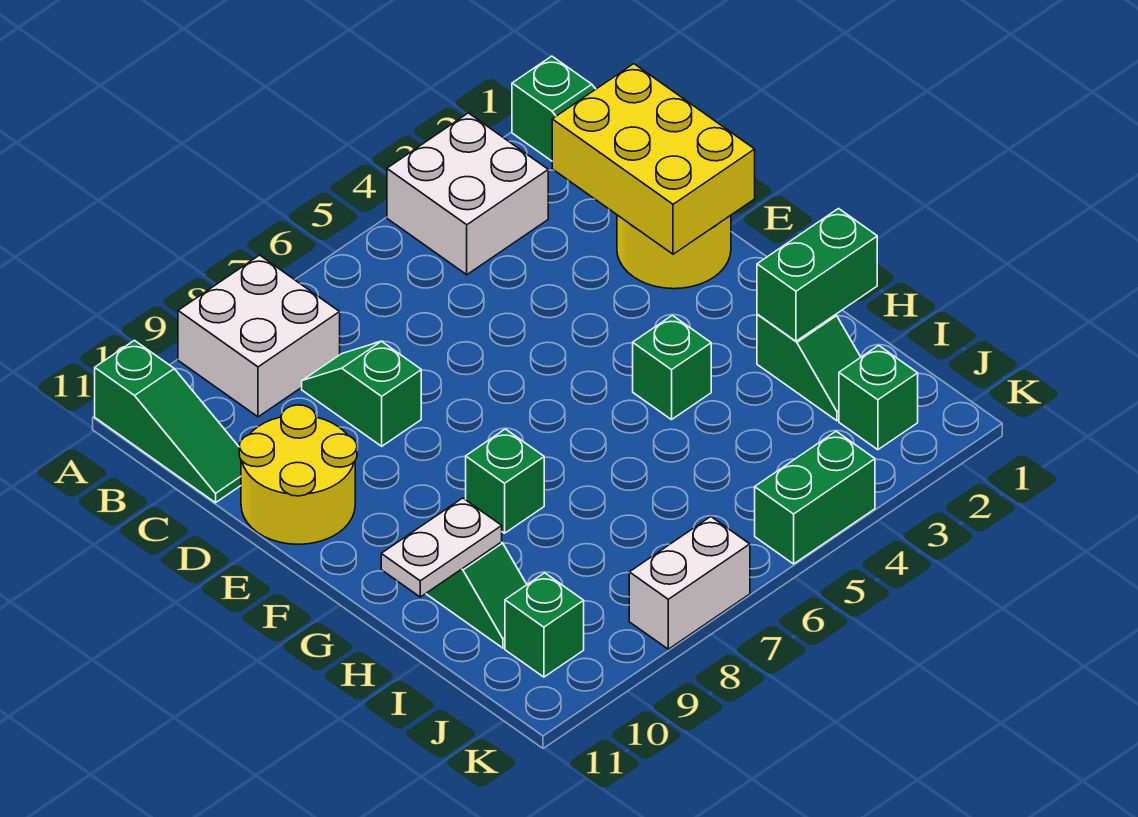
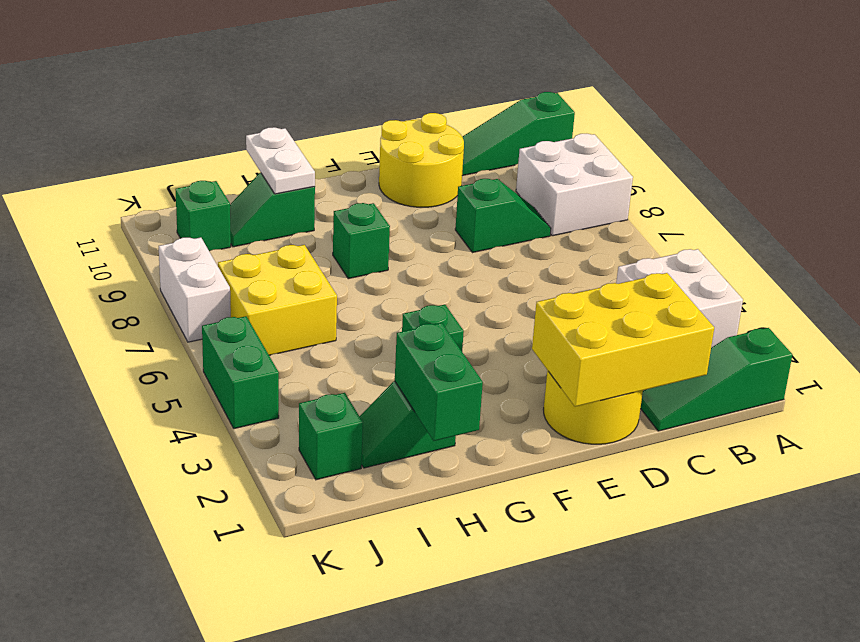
none -> yellow brick I6:J7 level 1

